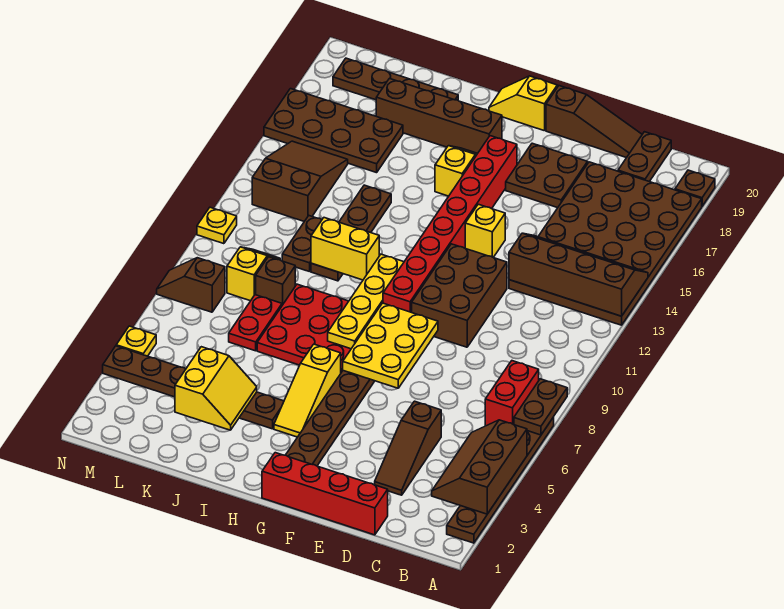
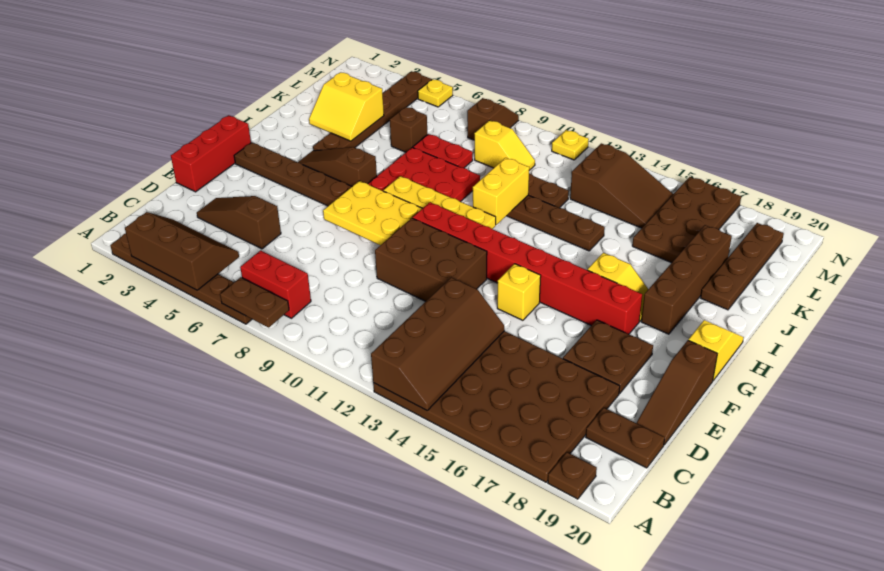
red brick D1:G1 level 1 -> red brick E1:G1 level 1
yellow slope H4:H6 level 1 top 6 -> brown slope H4:H6 level 1 top 6
brown brick K9 level 1 -> brown brick K6 level 1

